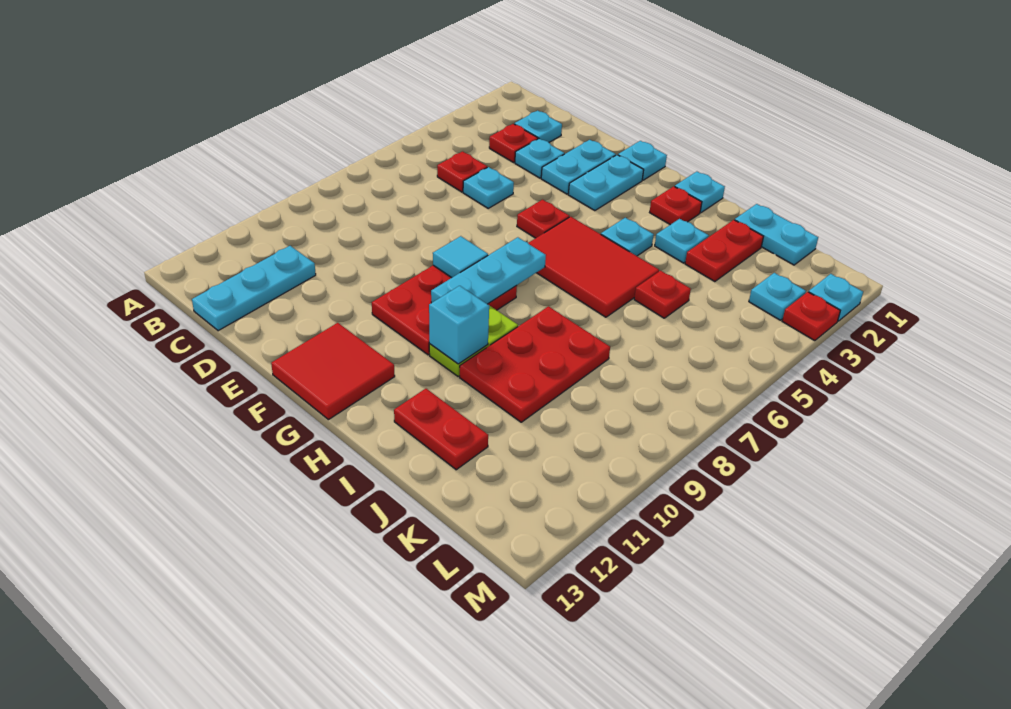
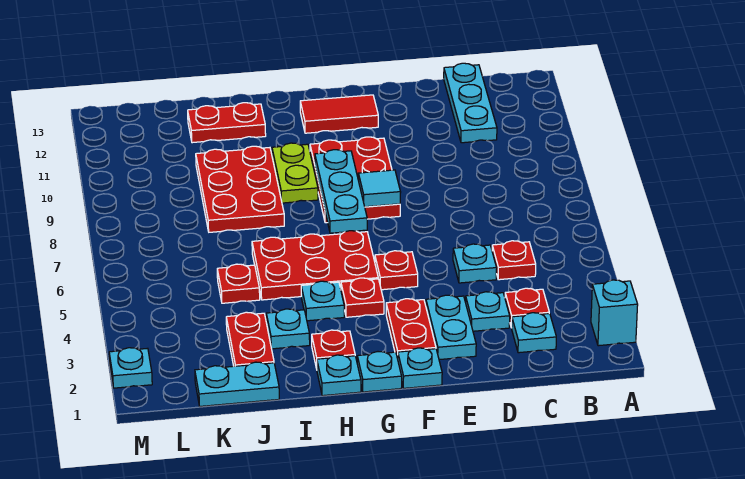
cyan plate F2:F3 level 1 -> red plate F2:F3 level 1
red tile F12:G13 level 1 -> red tile F12:G12 level 1
red tile G5:I6 level 1 -> red plate G5:I6 level 1
cyan brick H10 level 2 -> cyan brick A2 level 1
cyan plate L3 level 1 -> cyan plate G1 level 1
red plate M3 level 1 -> red plate G4 level 1

